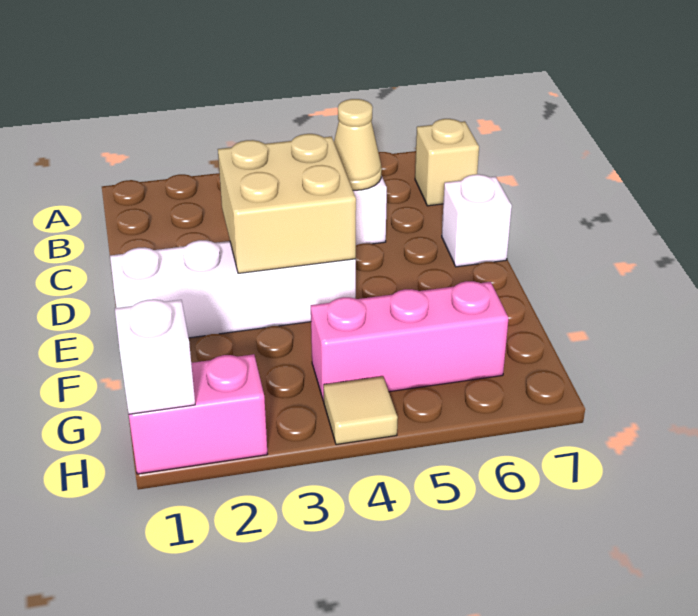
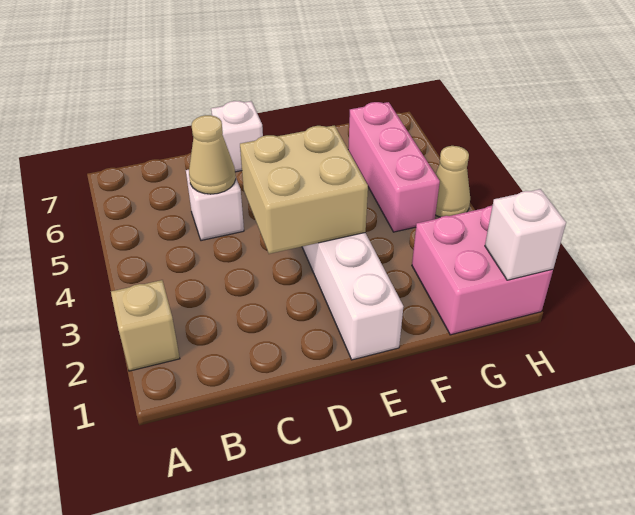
tan brick B7 level 1 -> tan brick A2 level 1
pink brick H1:H2 level 1 -> pink brick G1:H2 level 1
tan tile H4 level 1 -> tan cone H4 level 1

